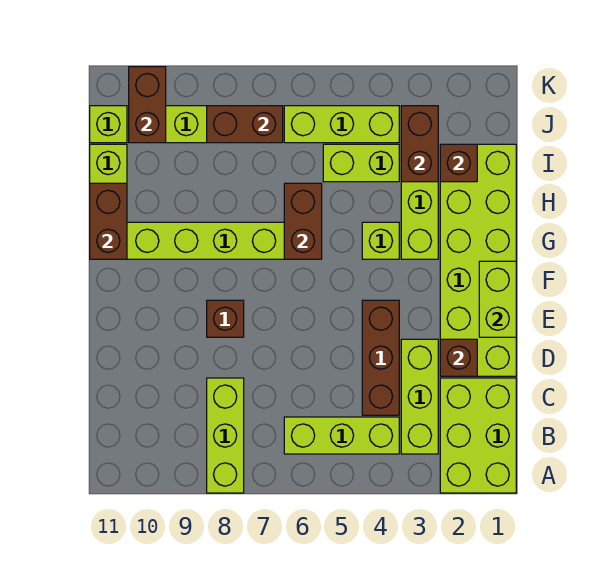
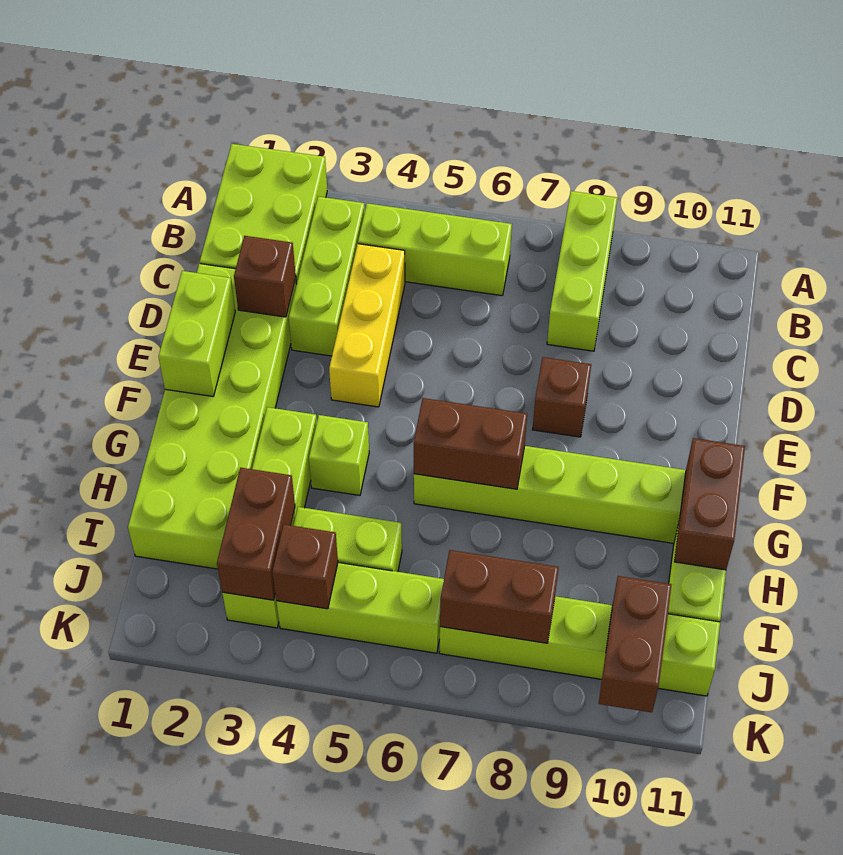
brown brick C4:E4 level 1 -> yellow brick C4:E4 level 1
brown brick G6:H6 level 2 -> brown brick G6:G7 level 2
brown brick I2 level 2 -> brown brick J4 level 2

